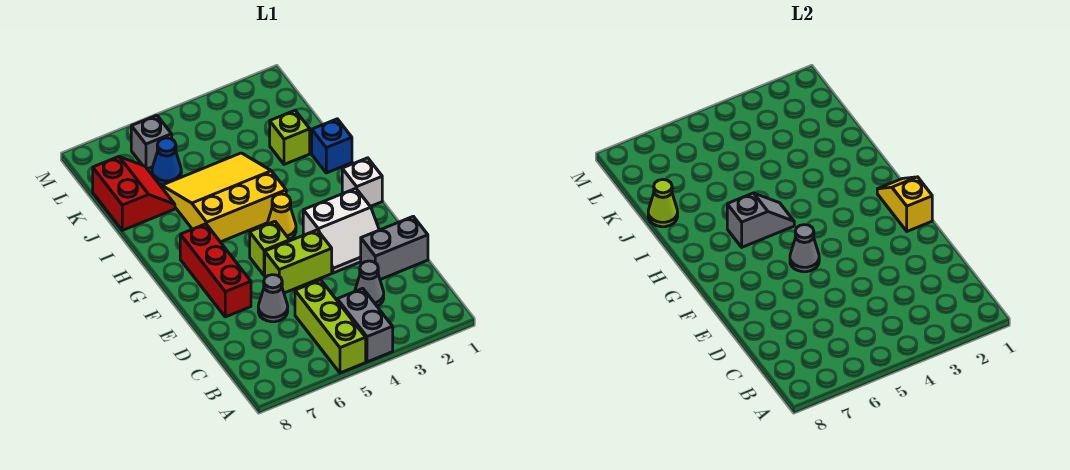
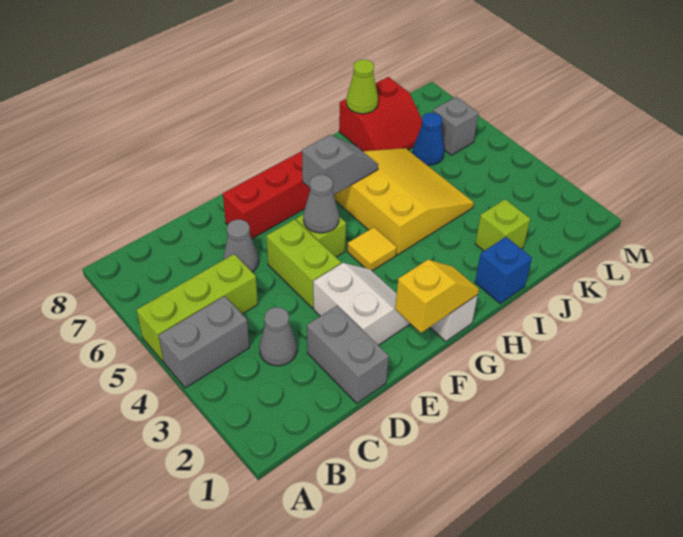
white slope E2:F3 level 1 top F -> white slope E2:F3 level 1 top E
yellow cone G4 level 1 -> yellow tile G4 level 1
grey slope H5:H6 level 2 top 6 -> grey slope G6:H6 level 2 top G

